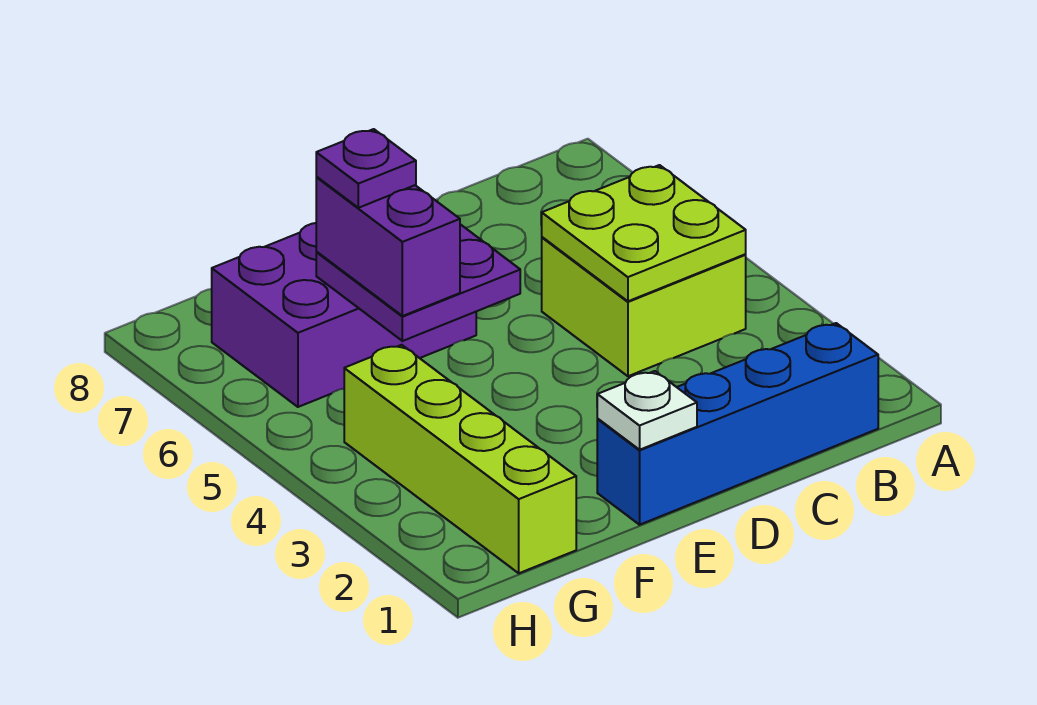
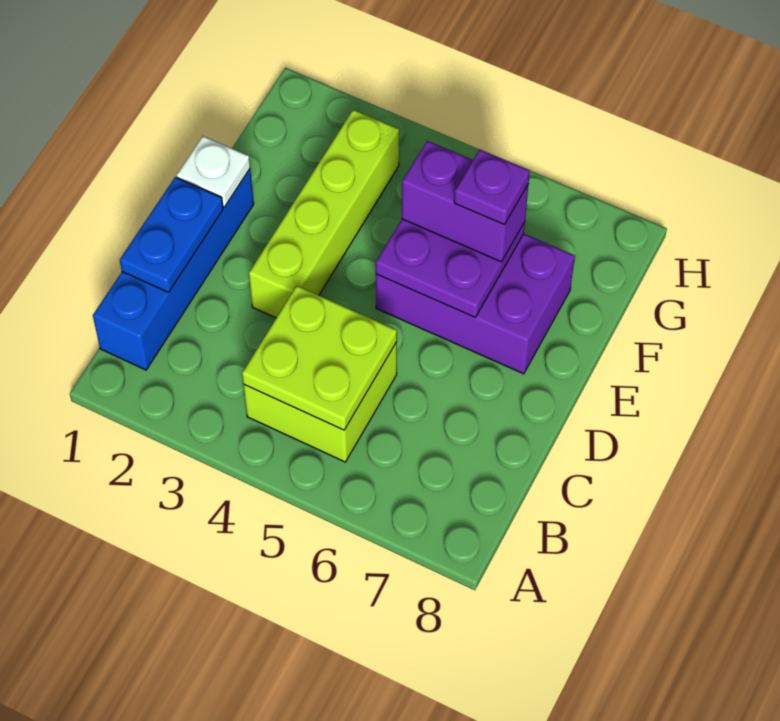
none -> blue plate C1:D1 level 2
purple brick E6:G7 level 1 -> purple brick E5:F7 level 1
lime brick G1:G4 level 1 -> lime brick D3:G3 level 1

